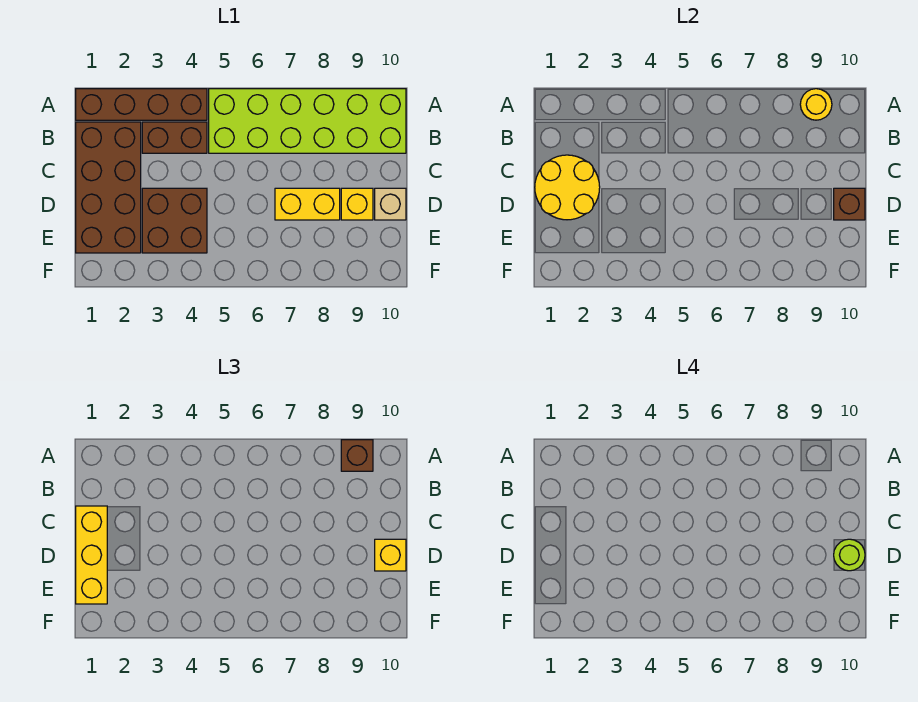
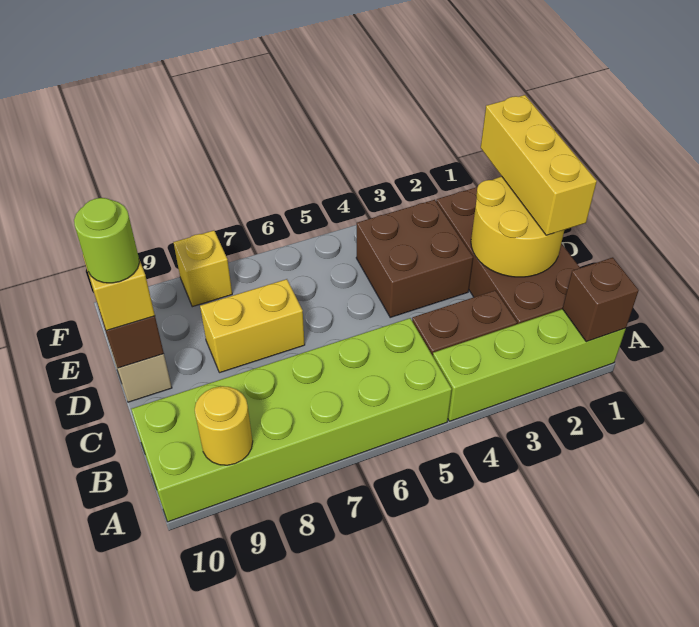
brown brick A1:A4 level 1 -> lime brick A1:A4 level 1
brown brick A9 level 3 -> brown brick A1 level 2
yellow brick D9 level 1 -> yellow brick F8 level 1

